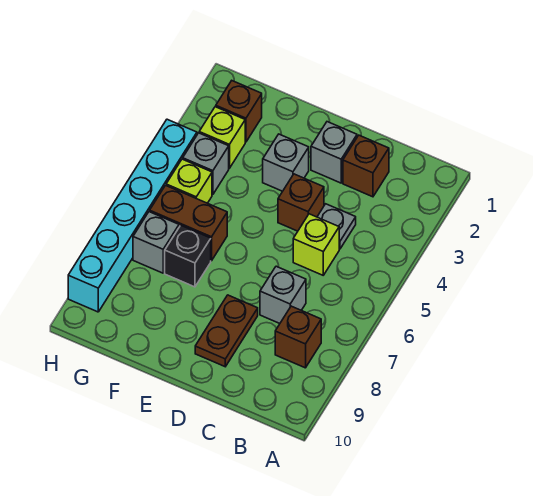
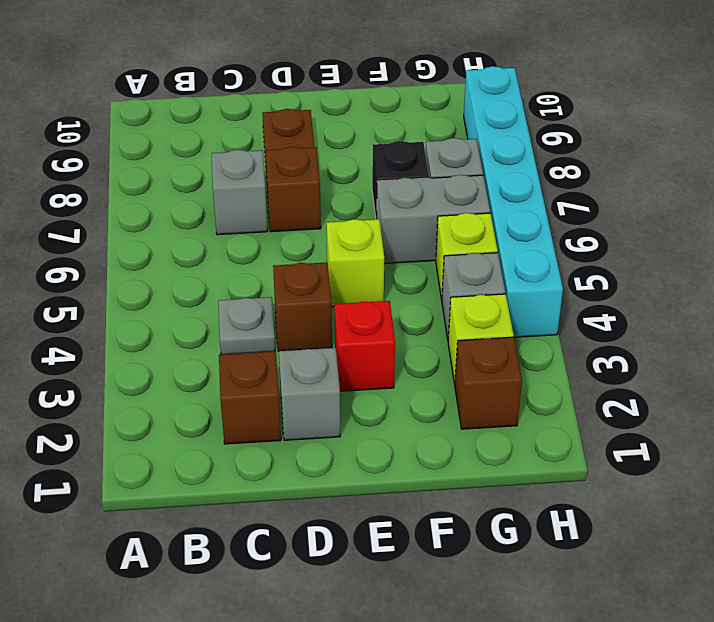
brown brick B8 level 1 -> brown brick D7 level 1
lime brick C5 level 1 -> lime brick E5 level 1
grey brick E3 level 1 -> red brick E3 level 1
brown brick F6:G6 level 1 -> grey brick F6:G6 level 1

